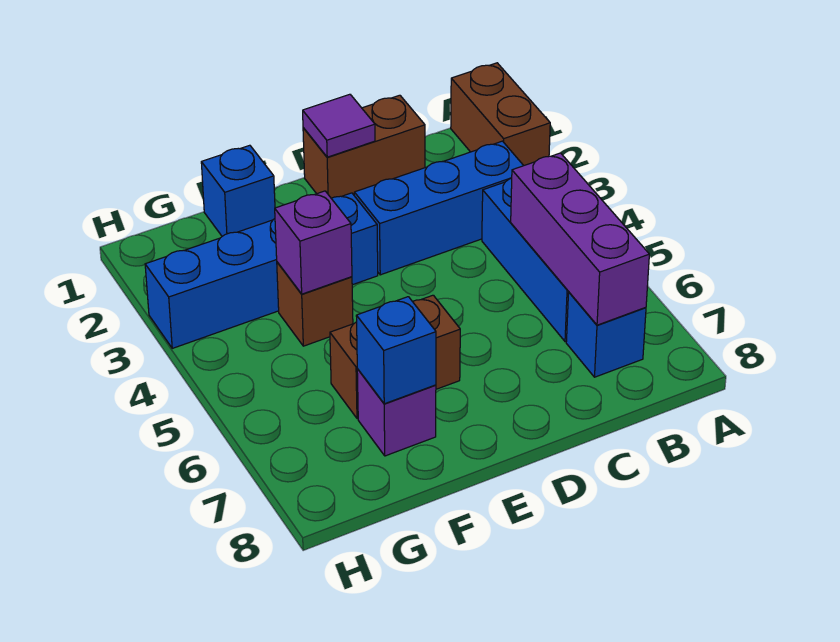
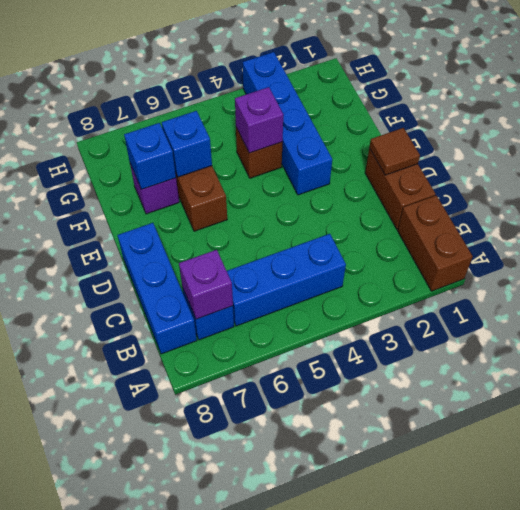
brown brick A1:A2 level 1 -> brown brick A1:B1 level 1
blue brick B3:D3 level 1 -> blue brick B8:D8 level 1
purple brick B5:B7 level 2 -> purple brick B7 level 2
purple tile D1 level 2 -> brown tile D1 level 2
blue brick F1 level 1 -> blue brick F6 level 2

